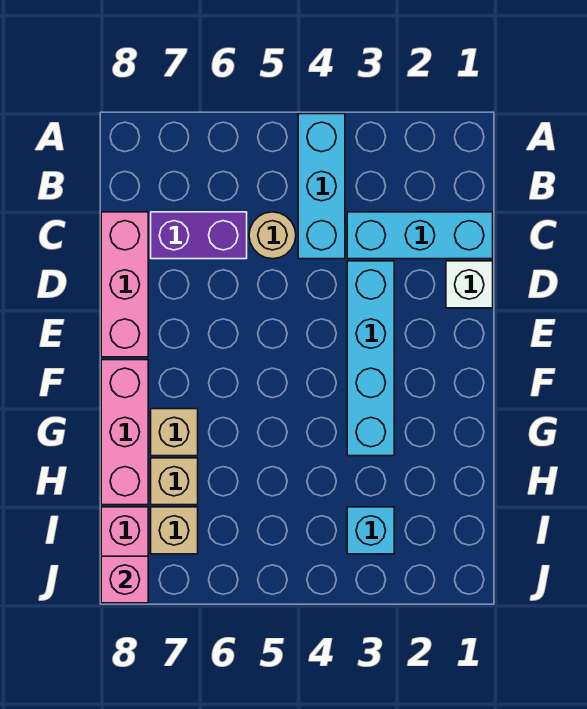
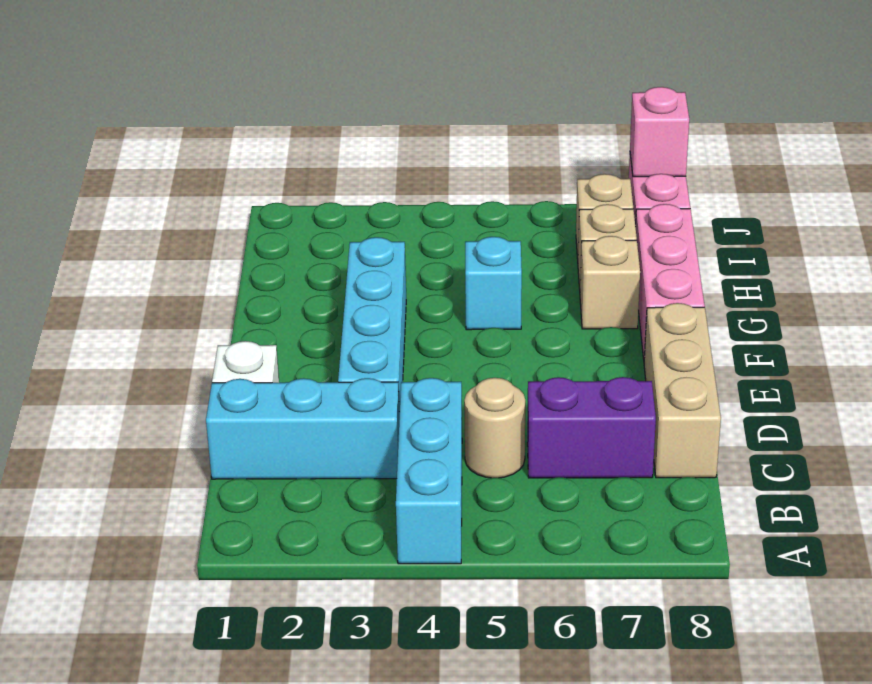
pink brick C8:E8 level 1 -> tan brick C8:E8 level 1
cyan brick I3 level 1 -> cyan brick G5 level 1

